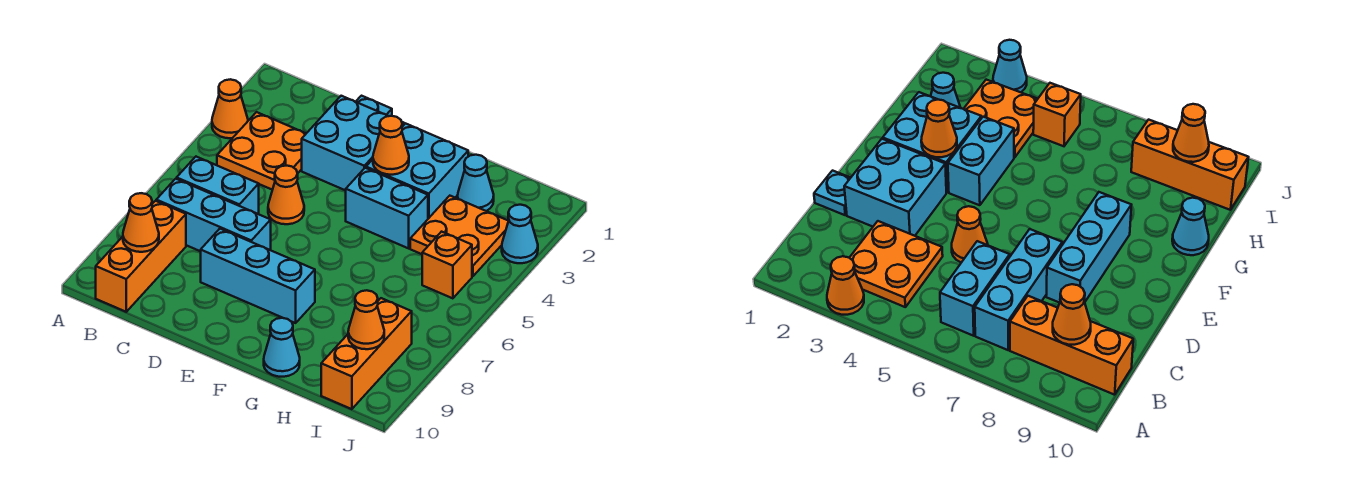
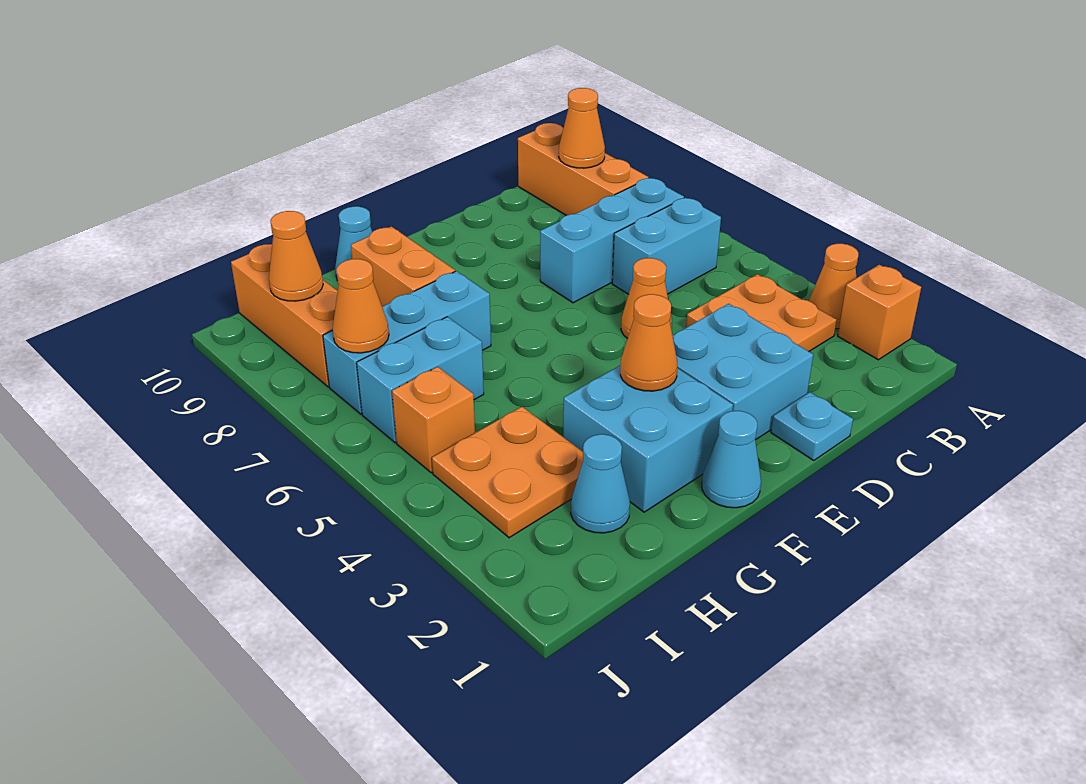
none -> orange brick A2 level 1
cyan brick D8:F8 level 1 -> cyan brick G7:I7 level 1
cyan brick F4:G4 level 1 -> cyan brick H6:I6 level 1
none -> orange brick G8:G9 level 1
none -> orange cone I7 level 2
cyan cone J3 level 1 -> cyan cone F1 level 1

